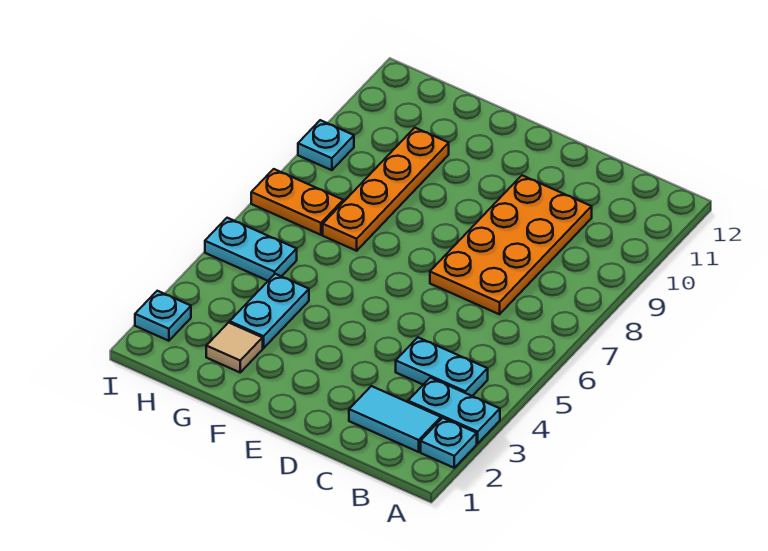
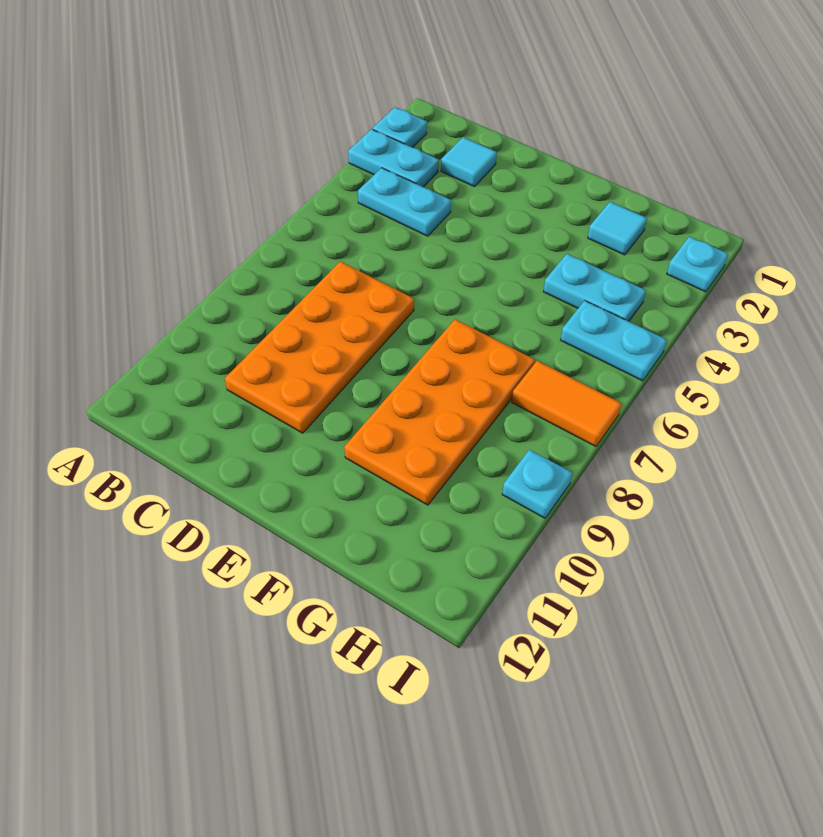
cyan tile B2:C2 level 1 -> cyan tile C2 level 1
tan tile G2 level 1 -> cyan tile G2 level 1
cyan plate G3:G4 level 1 -> cyan plate G4:H4 level 1
orange plate G7:G10 level 1 -> orange plate F7:G10 level 1
orange plate H7:I7 level 1 -> orange tile H7:I7 level 1

